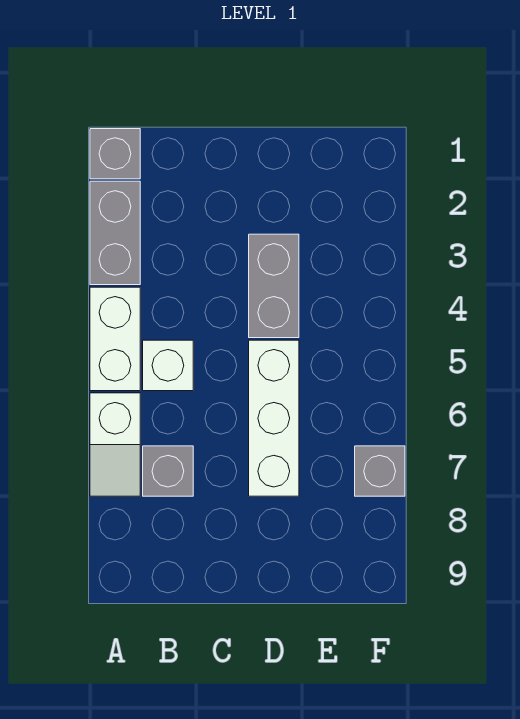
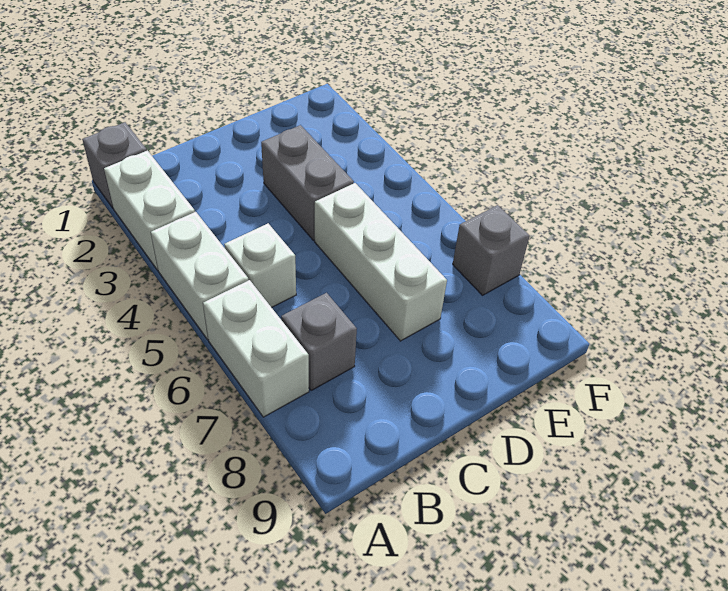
grey brick A2:A3 level 1 -> white brick A2:A3 level 1
white slope A6:A7 level 1 top 6 -> white brick A6:A7 level 1

